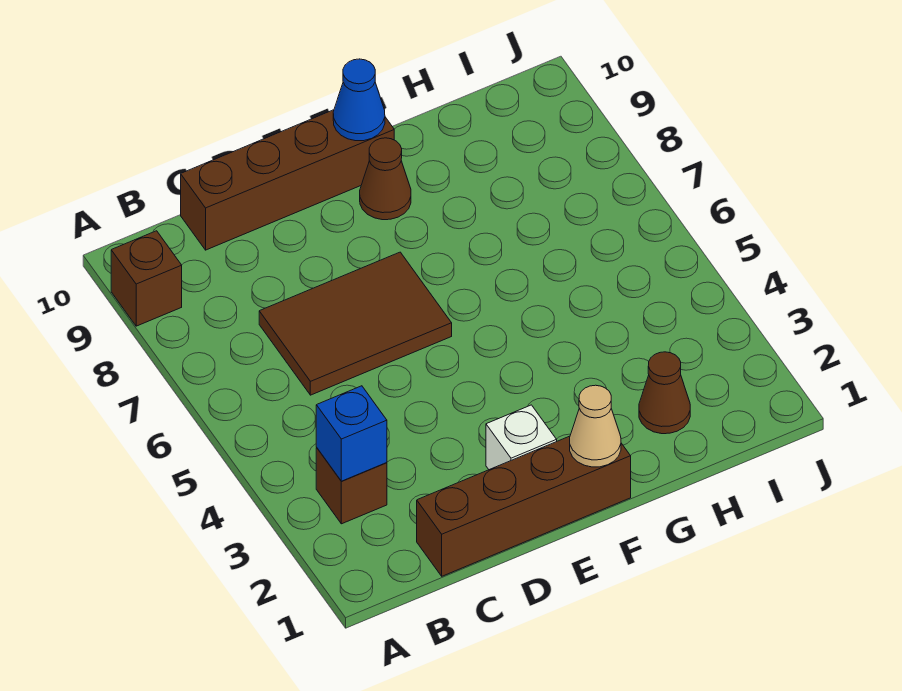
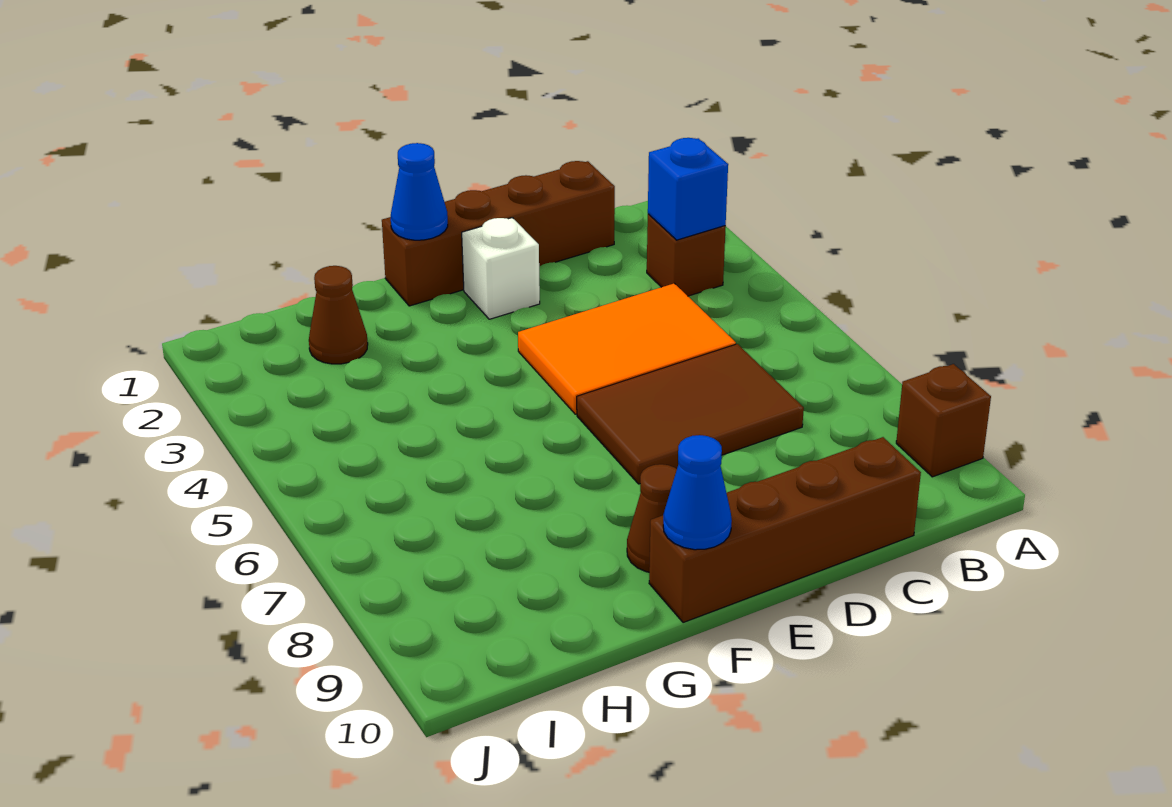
none -> orange tile C4:E5 level 1
tan cone F1 level 2 -> blue cone F1 level 2

